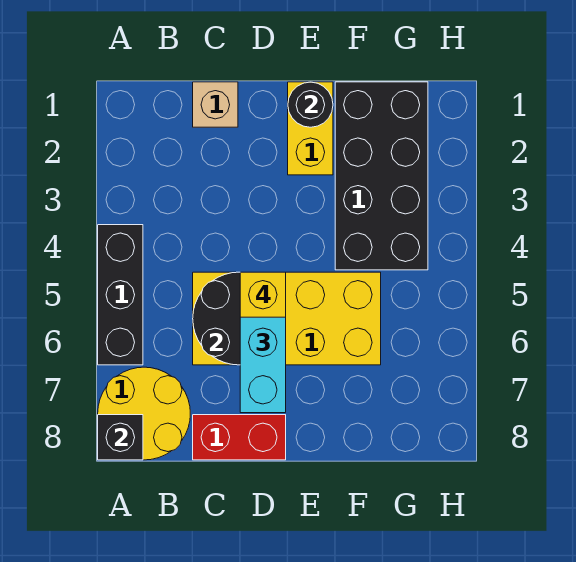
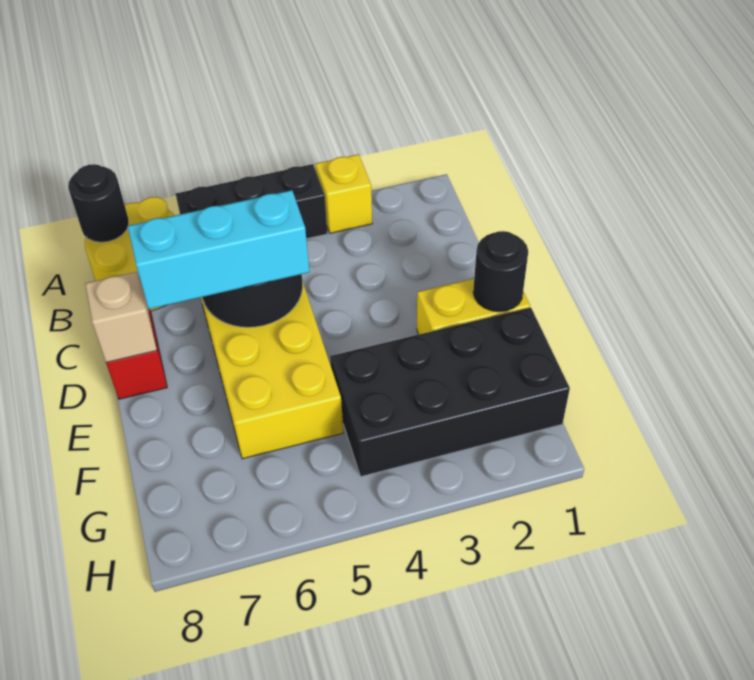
black brick A8 level 2 -> black round brick A8 level 2
tan brick C1 level 1 -> tan brick D8 level 2
yellow brick D5 level 4 -> yellow brick A3 level 1

